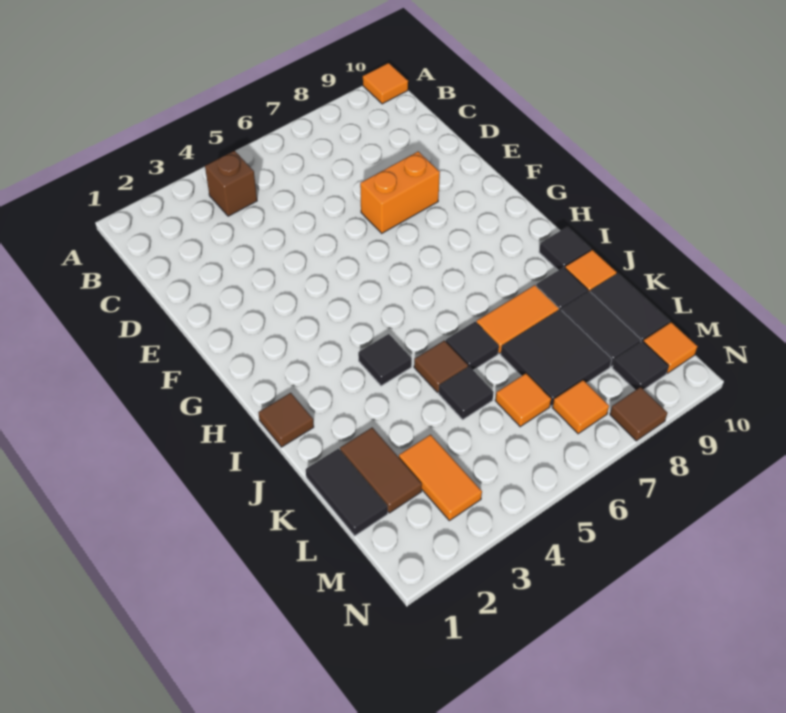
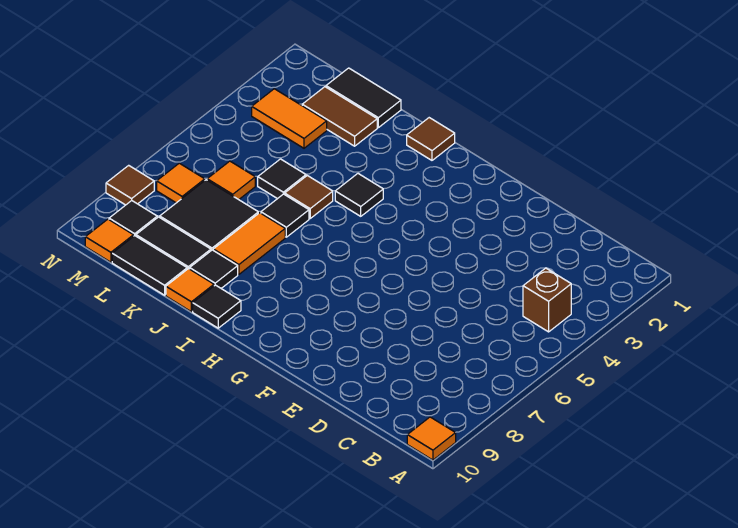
orange brick E7:E8 level 1 -> none

